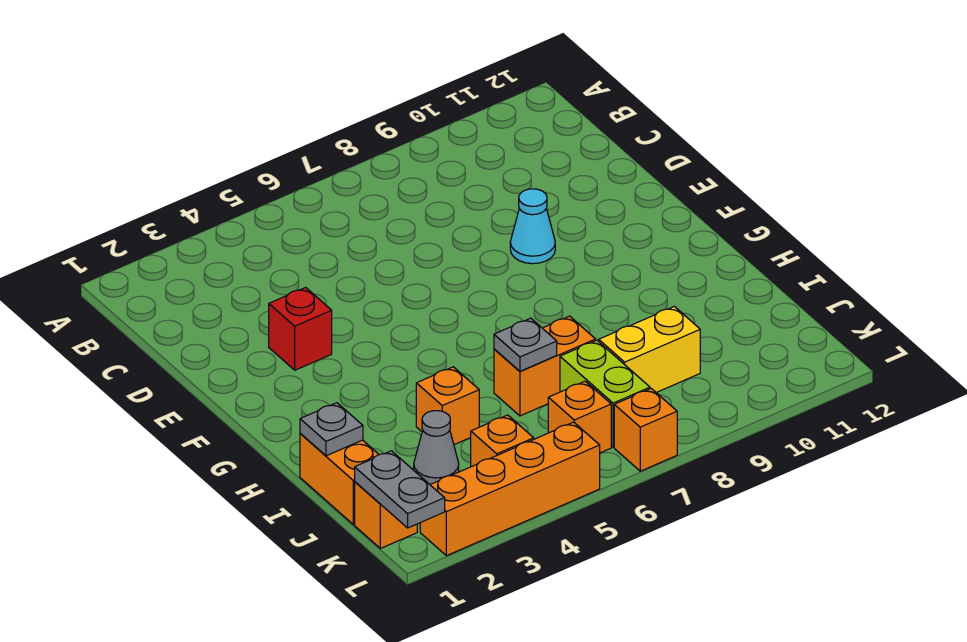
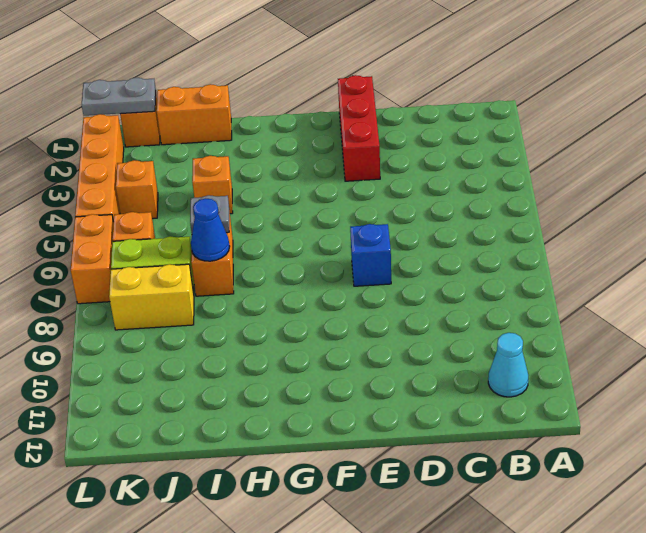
red brick E3 level 1 -> red brick E1:E3 level 1
none -> blue brick E7 level 1
cyan cone E9 level 1 -> cyan cone B11 level 1
grey plate I1 level 2 -> none
none -> blue cone I7 level 2
grey cone J3 level 1 -> none
yellow brick J8:J9 level 1 -> yellow brick J8:K8 level 1
orange brick L7 level 1 -> orange brick L6:L7 level 1

